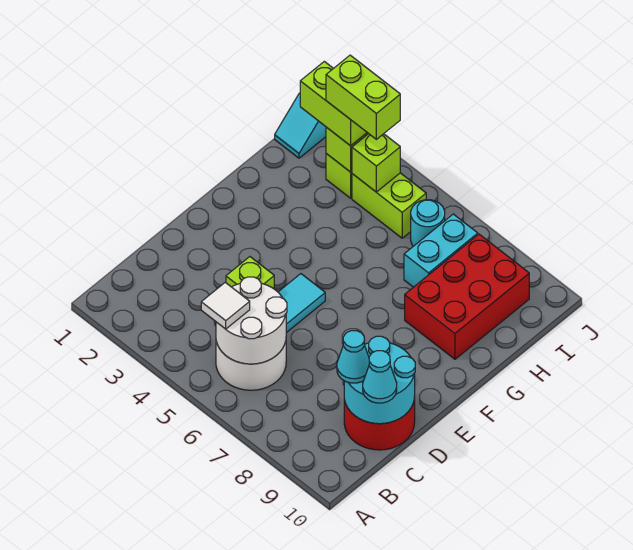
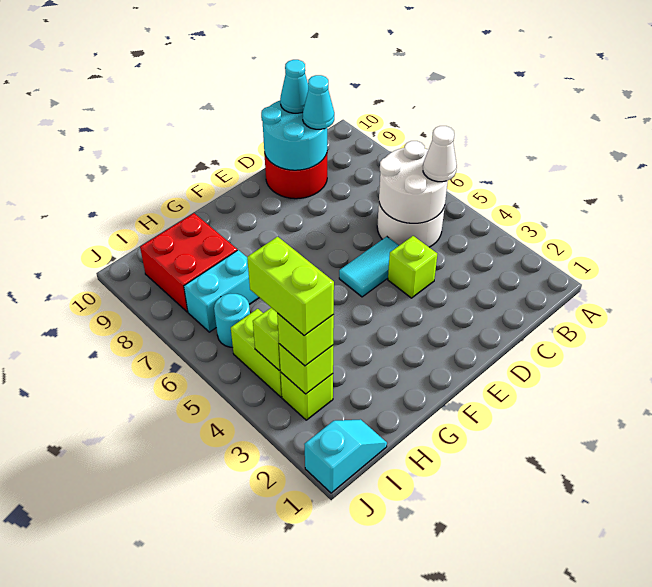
white tile B5 level 3 -> white cone B5 level 3
red brick G8:I9 level 1 -> red brick H8:I9 level 1
lime brick I2:I3 level 3 -> lime brick I3 level 3

